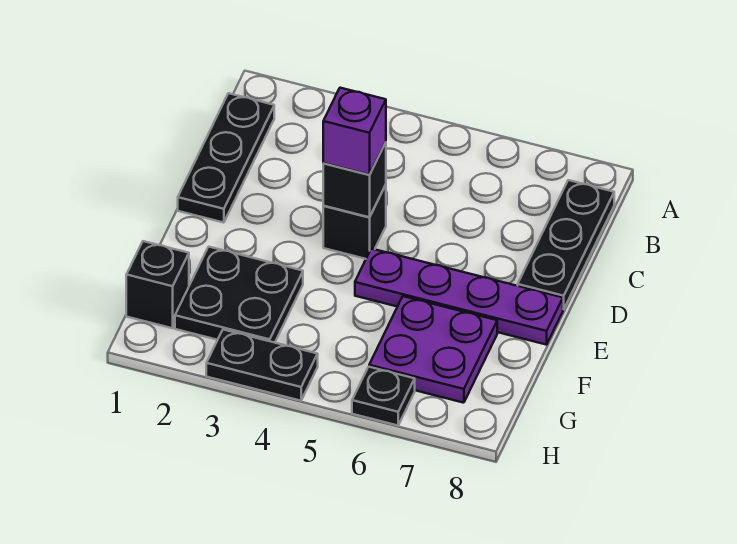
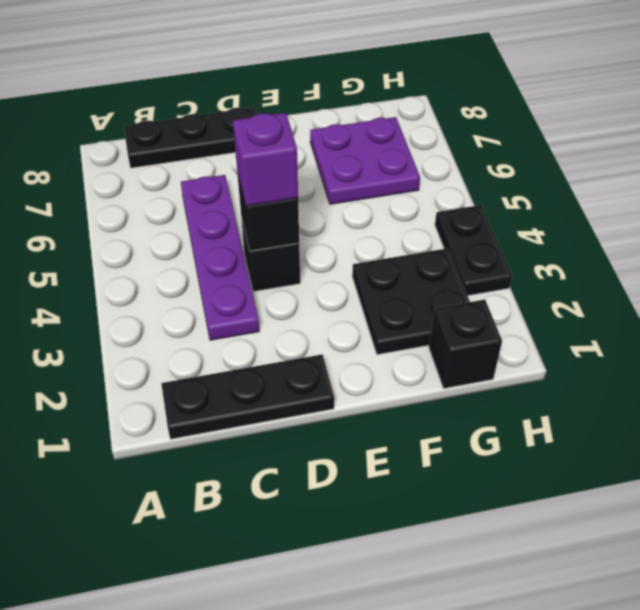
purple plate E5:E8 level 1 -> purple plate C3:C6 level 1
black plate H6 level 1 -> none

